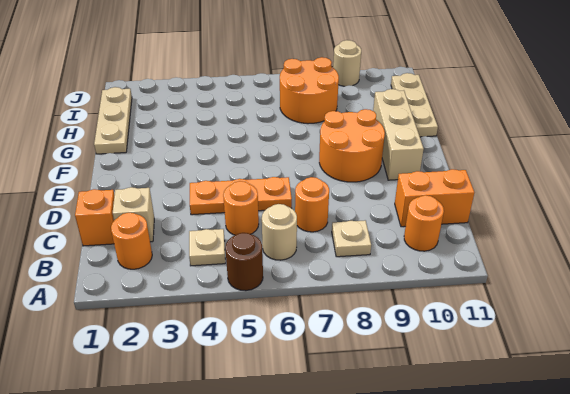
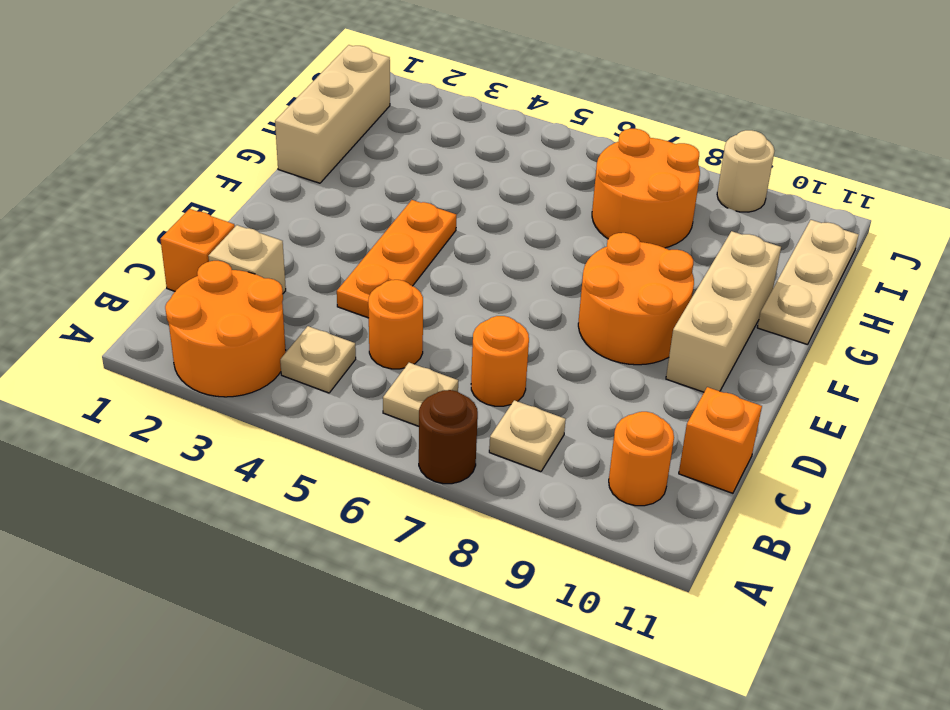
brown round brick A5 level 1 -> brown round brick A7 level 1
orange round brick B2 level 1 -> orange round brick A2:B3 level 1
tan round brick B6 level 1 -> tan plate B6 level 1
orange brick C10:C11 level 1 -> orange brick C11 level 1
orange plate D4:D6 level 1 -> orange plate D4:F4 level 1
tan plate G1:I1 level 1 -> tan brick G1:I1 level 1

